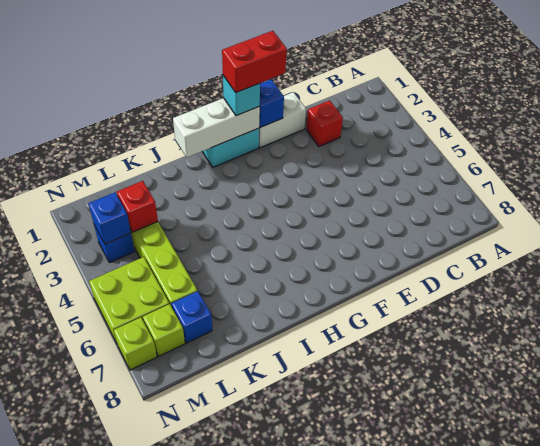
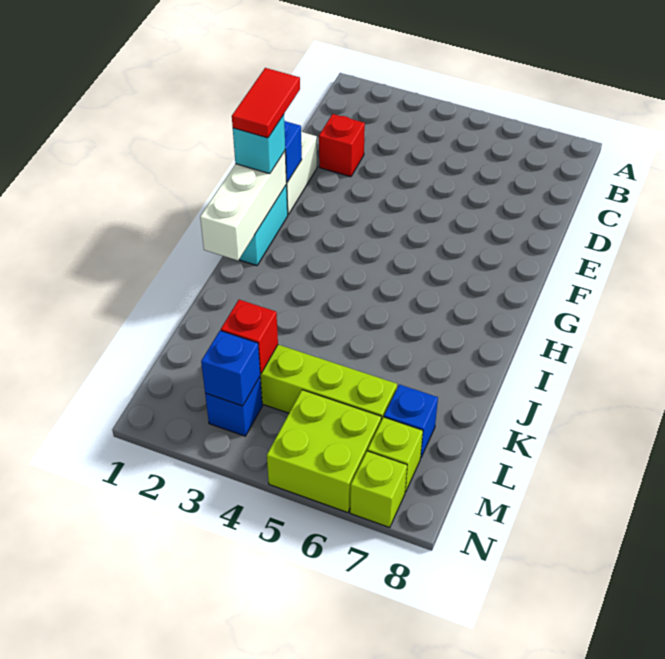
red brick F1:G1 level 4 -> red tile F1:G1 level 4

